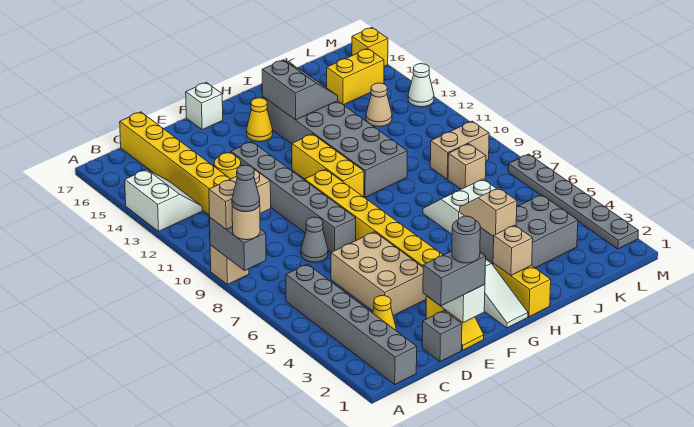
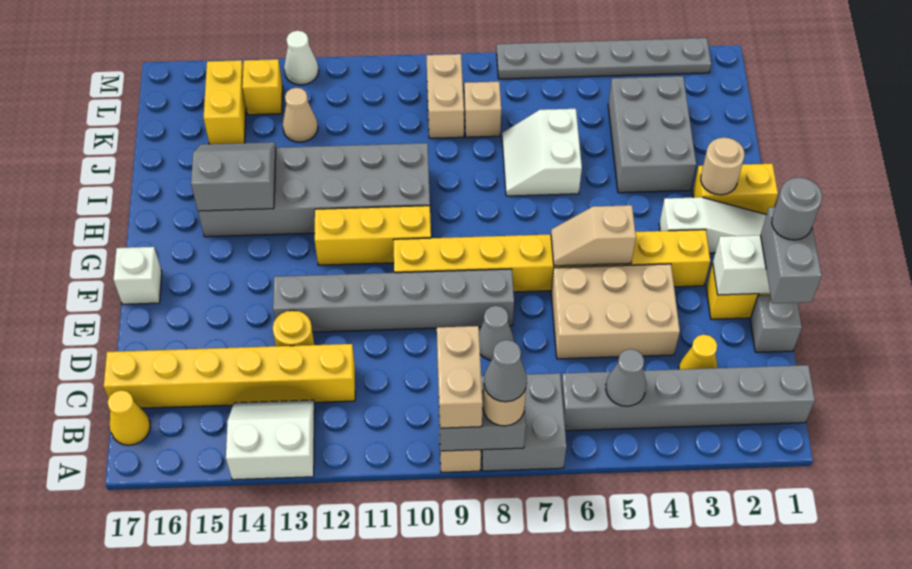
none -> grey brick A7:B8 level 1
none -> grey cone B5 level 2
yellow cone G15 level 1 -> yellow cone B17 level 1
tan brick H2 level 2 -> tan round brick H2 level 2
tan slope I4:I5 level 2 top 4 -> tan slope F5:F6 level 2 top 5
yellow brick M16 level 1 -> yellow brick L14 level 1

